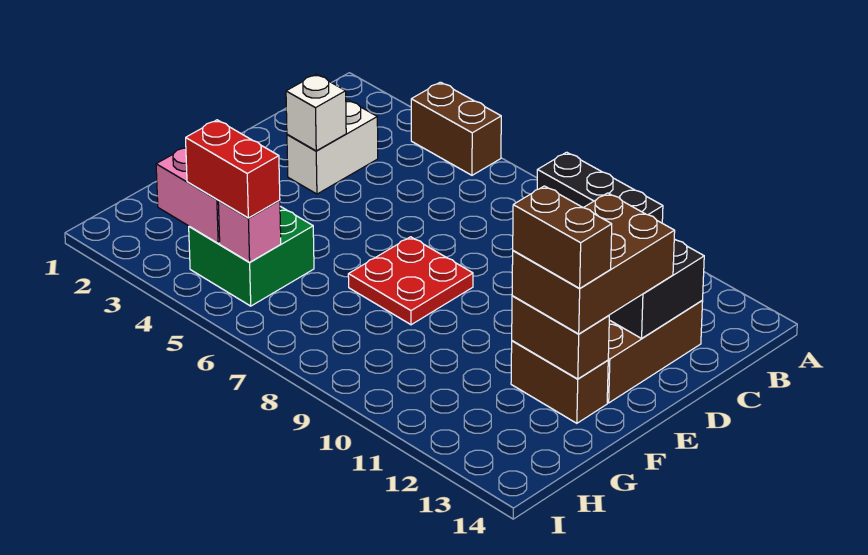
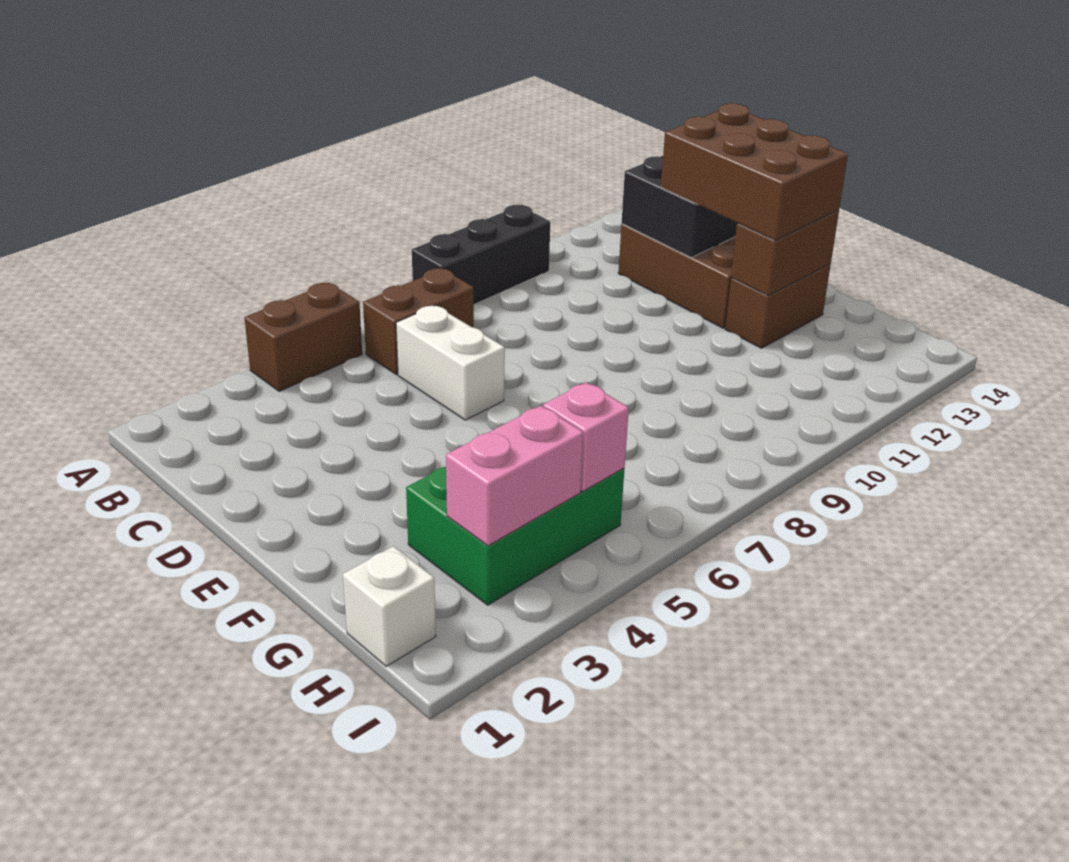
white brick C3:D3 level 1 -> white brick C6:D6 level 1
white brick D3 level 2 -> white brick H1 level 1
red plate E7:F8 level 1 -> none
brown brick F12:F13 level 4 -> brown brick B6:B7 level 1
green brick G4:H5 level 1 -> green brick G3:H5 level 1
red brick H4:H5 level 3 -> none

